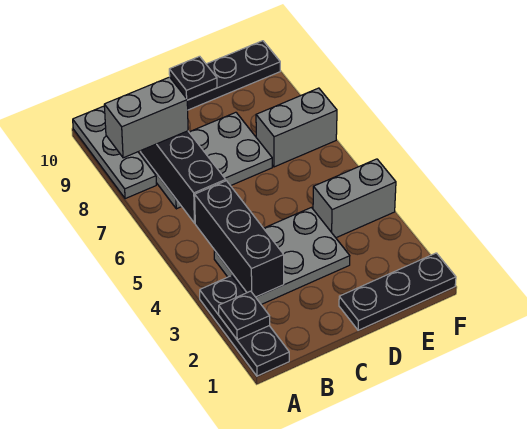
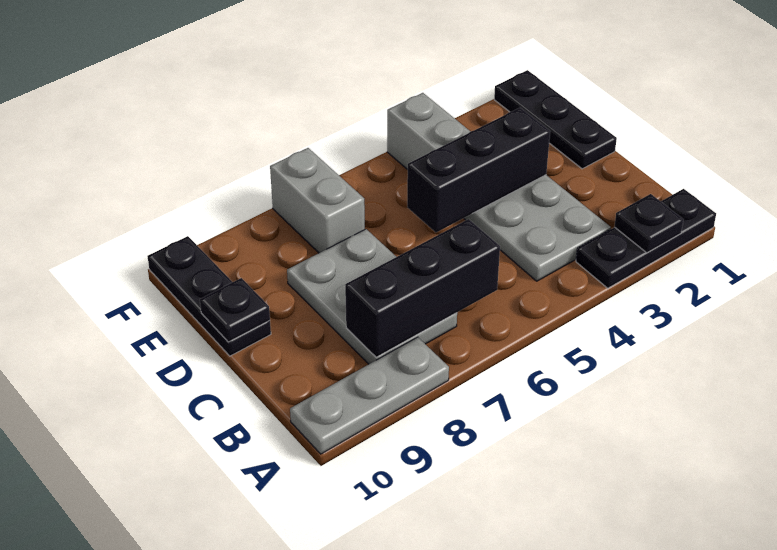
grey brick A8:B8 level 3 -> none
black brick B3:B5 level 2 -> black brick D3:D5 level 2

